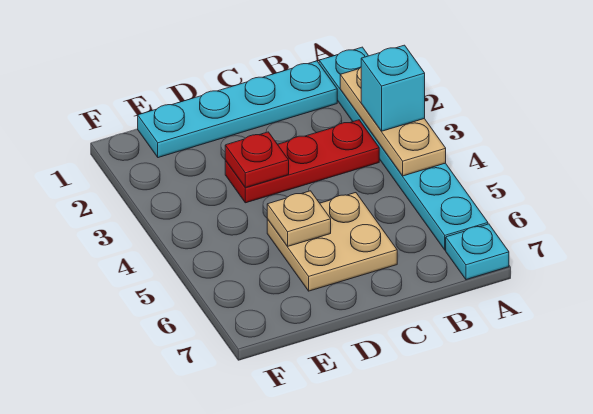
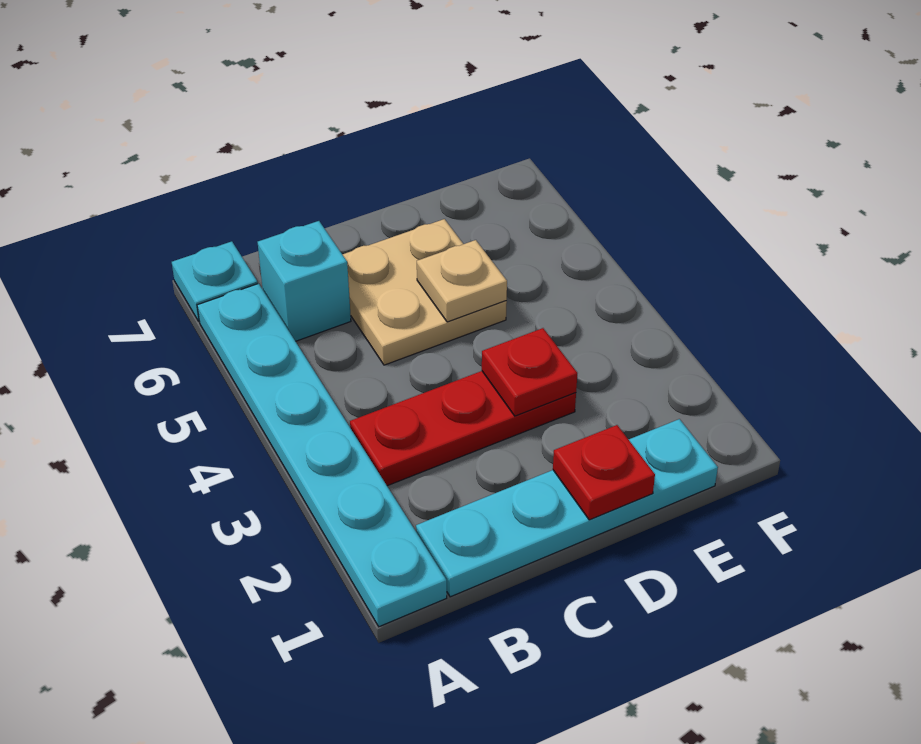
tan plate A2:A4 level 2 -> none
cyan brick A3 level 3 -> cyan brick B6 level 1
none -> red plate D1 level 2

